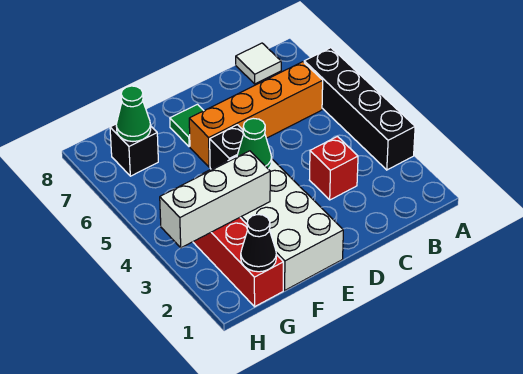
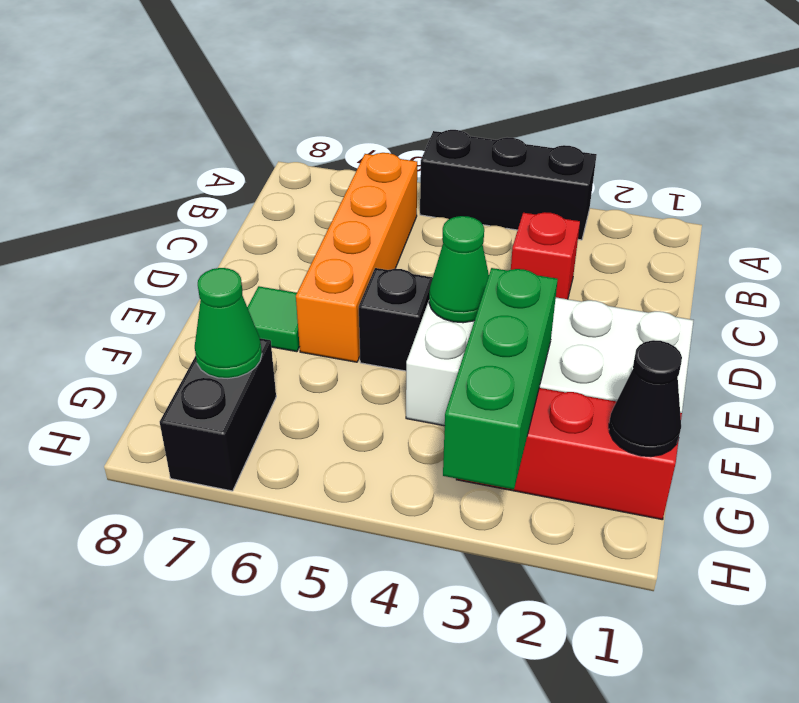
black brick A3:A6 level 1 -> black brick A3:A5 level 1
white tile B8 level 1 -> none
white brick F3:H3 level 2 -> green brick F3:H3 level 2
black brick G7 level 1 -> black brick G7:H7 level 1

